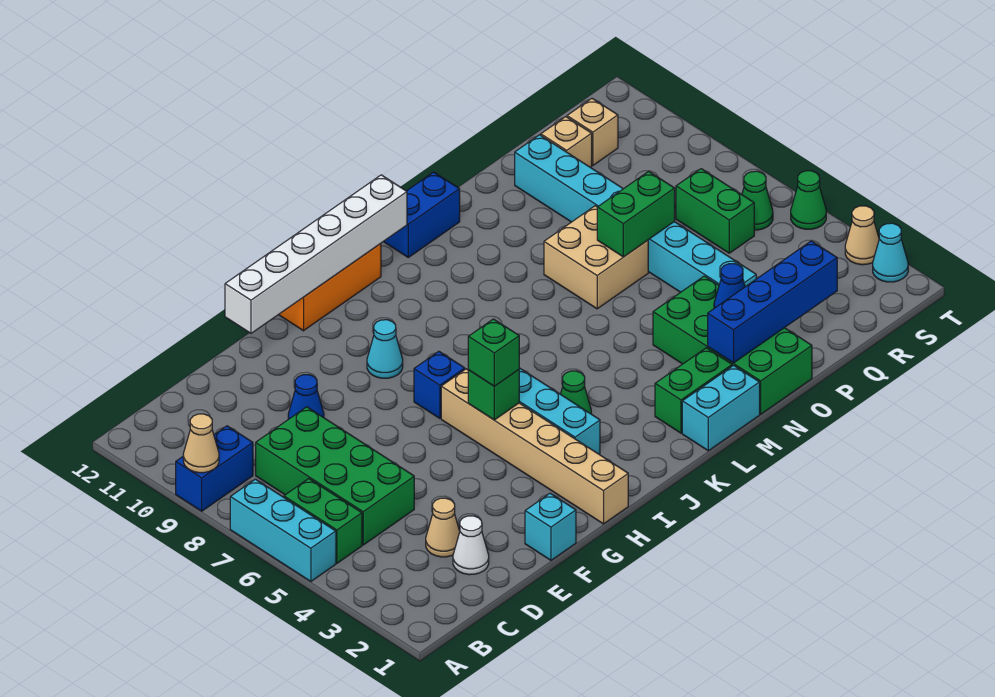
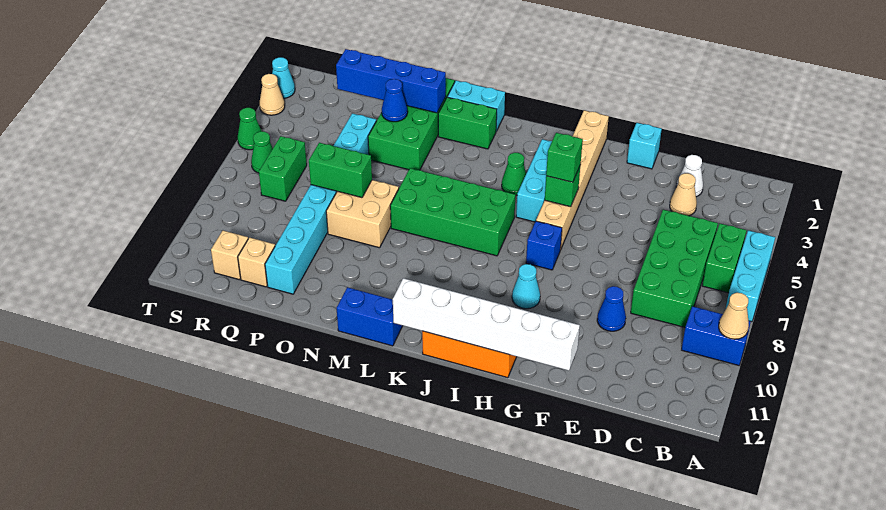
none -> green brick J6:M7 level 1

